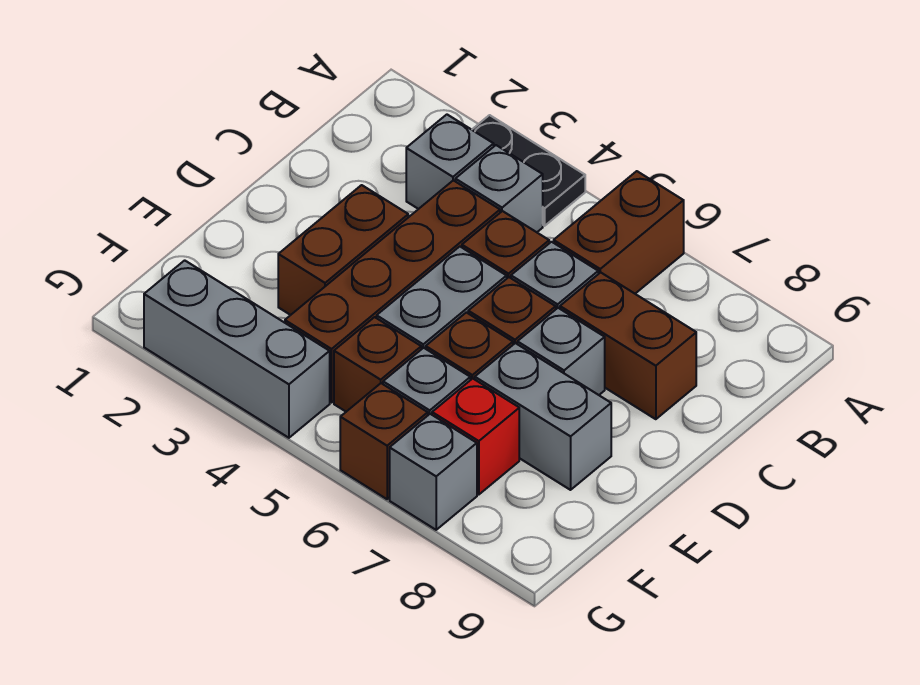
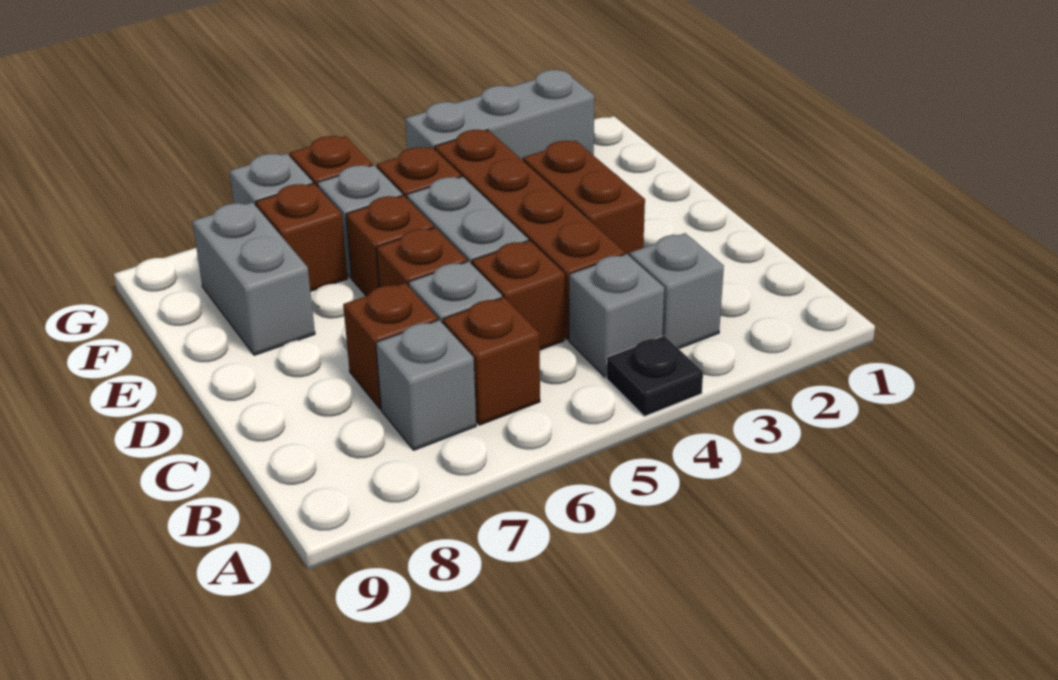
black plate A3:A4 level 1 -> black plate A4 level 1
brown brick A6:B6 level 1 -> brown brick B6 level 1
brown brick C7:C8 level 1 -> brown brick C7 level 1
grey brick D7 level 1 -> grey brick B7 level 1
grey brick E7:E8 level 1 -> grey brick E8:F8 level 1
red brick F7 level 1 -> brown brick F7 level 1

